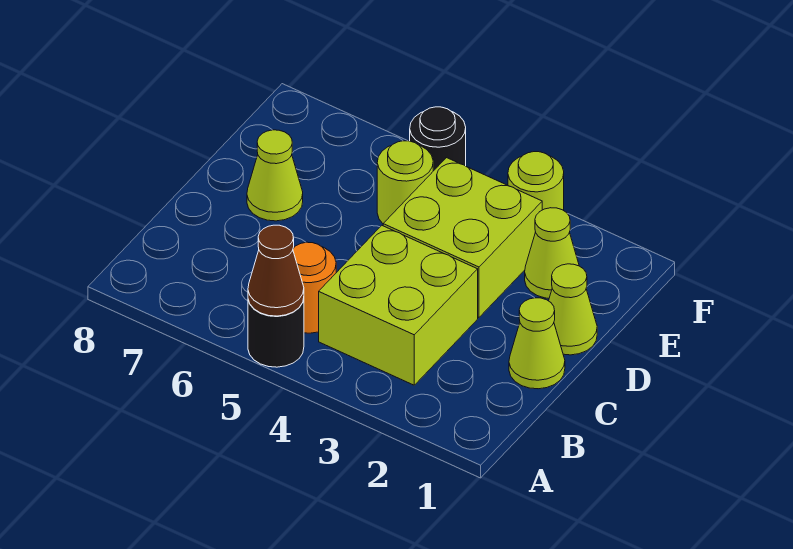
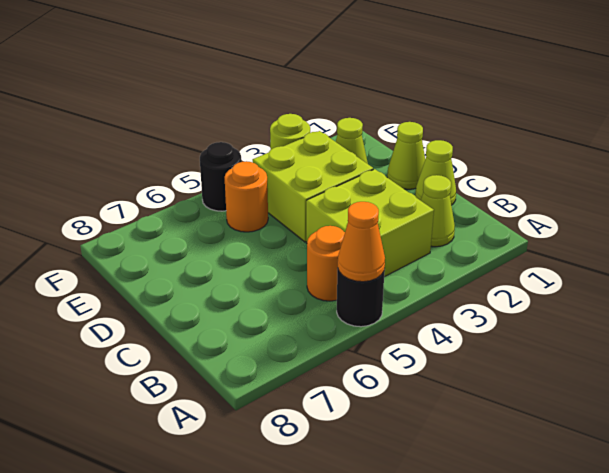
brown cone A5 level 2 -> orange cone A5 level 2
lime cone D7 level 1 -> lime cone B2 level 1
lime round brick E5 level 1 -> orange round brick E5 level 1

